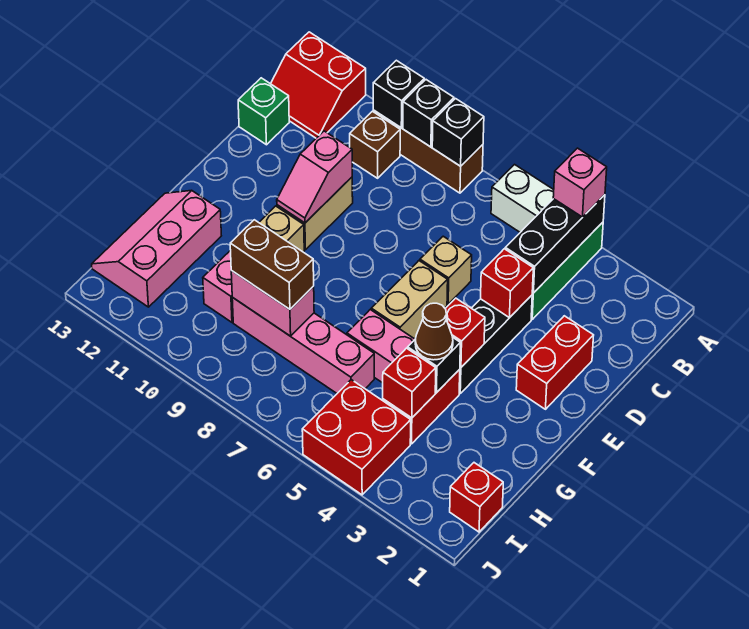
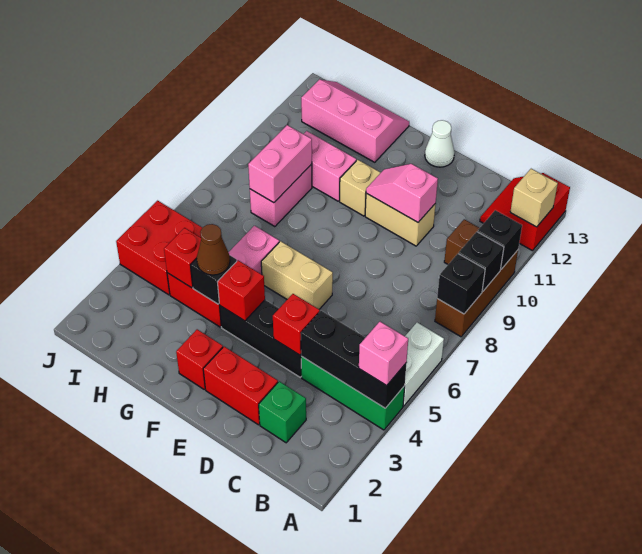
green brick C13 level 1 -> green brick C2 level 1
tan brick D6 level 1 -> tan brick A12 level 2
none -> white cone E13 level 1
pink brick H6:H9 level 1 -> pink brick H8:H9 level 1
brown brick H8:H9 level 3 -> none
red brick I1 level 1 -> red brick F2 level 1

